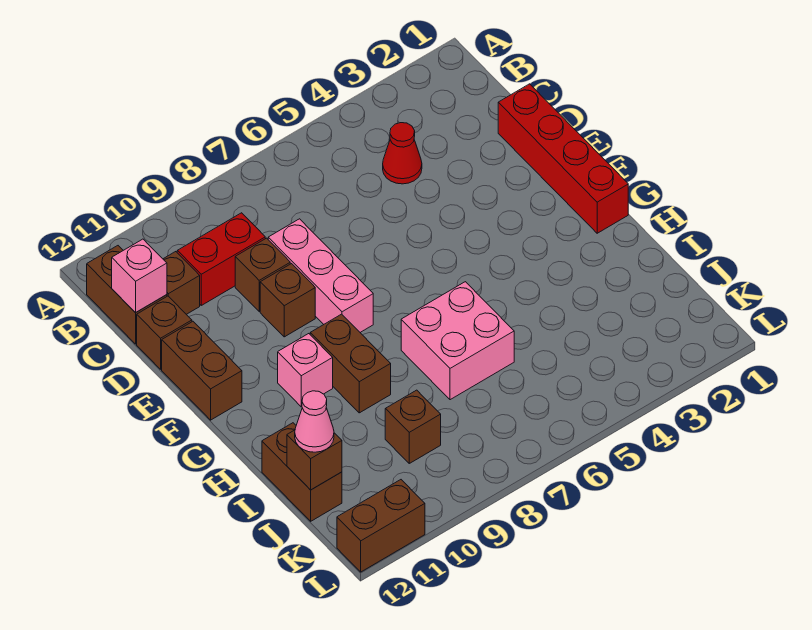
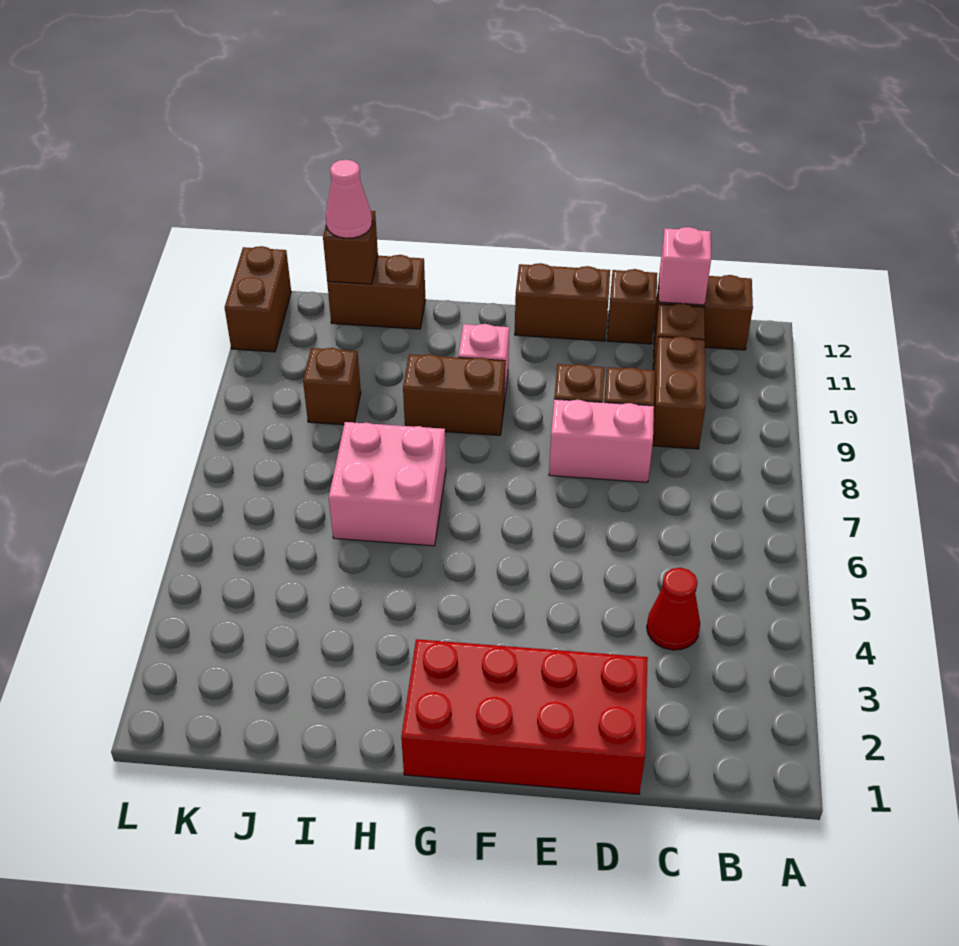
red brick C9:C10 level 1 -> brown brick C9:C10 level 1
red brick D1:G1 level 1 -> red brick D1:G2 level 1
pink brick D8:F8 level 1 -> pink brick D8:E8 level 1

